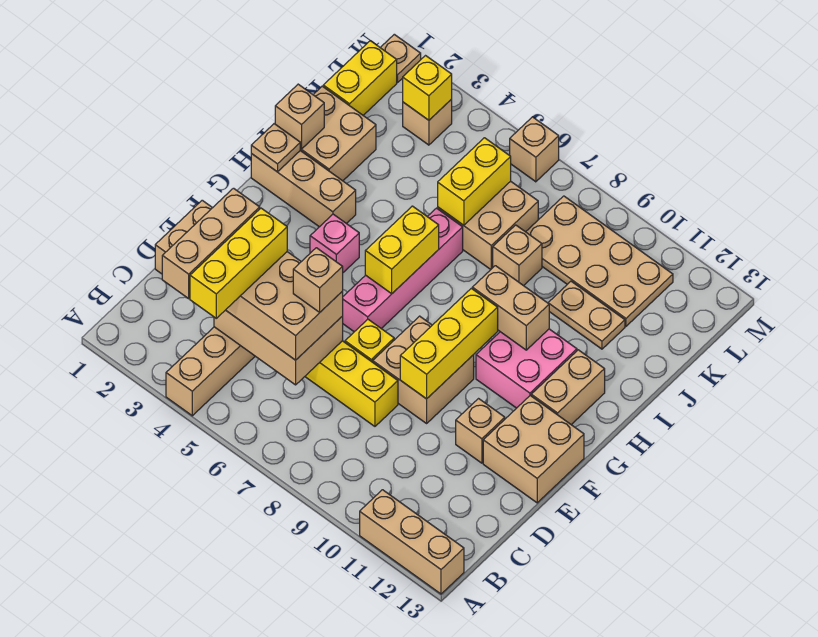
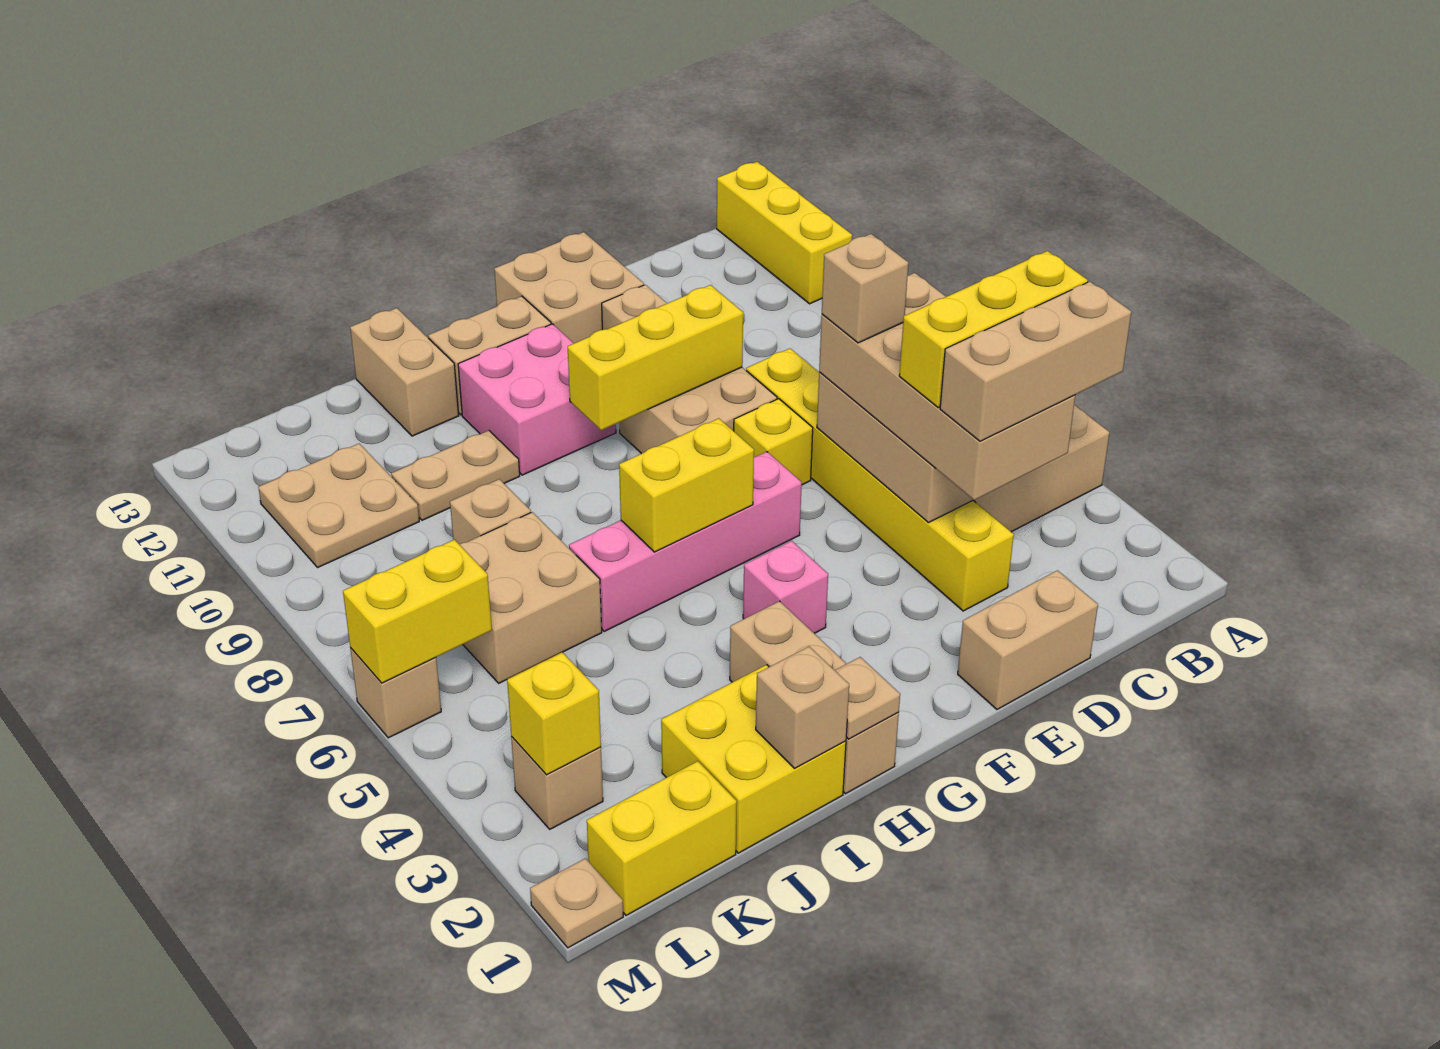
tan brick A11:A13 level 1 -> yellow brick A11:A13 level 1
tan brick H9:H10 level 2 -> tan brick I12:I13 level 1
tan brick I1:J2 level 1 -> yellow brick I1:J2 level 1
yellow brick J6:K6 level 2 -> yellow brick L6:M6 level 2
tan plate J10:J11 level 1 -> tan plate I10:J10 level 1
tan plate K8:L11 level 1 -> tan plate K10:L11 level 1

